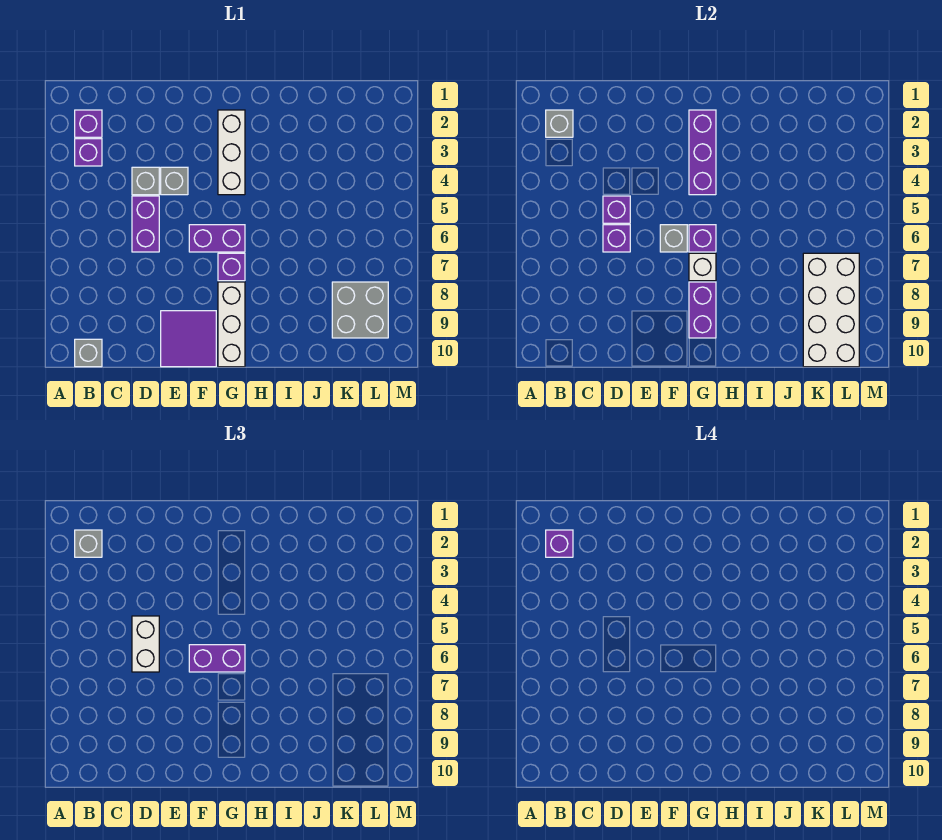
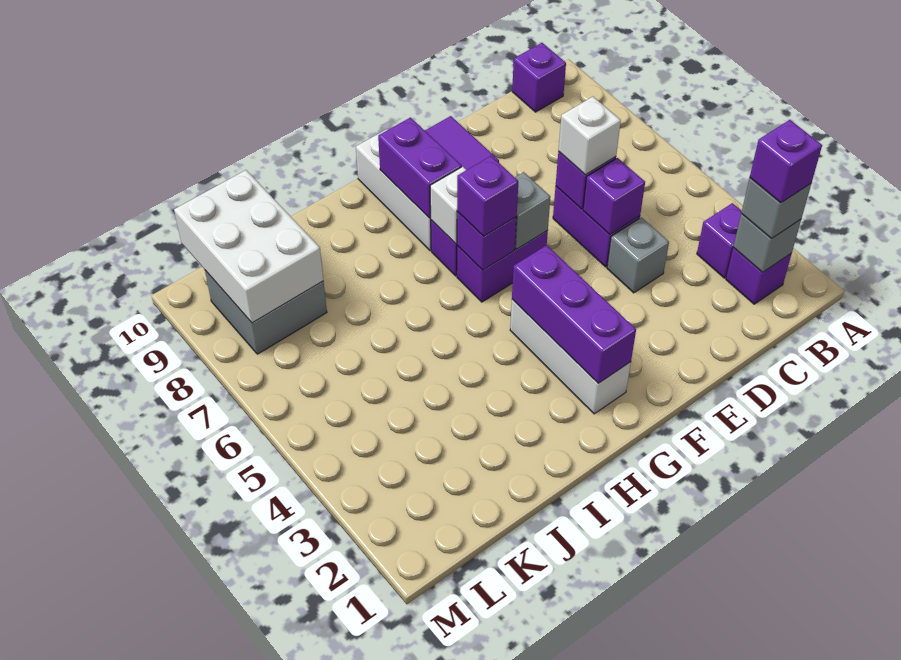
grey brick B10 level 1 -> purple brick B10 level 1
white brick D5:D6 level 3 -> white brick D6 level 3
grey brick E4 level 1 -> none
purple brick F6:G6 level 3 -> purple brick G6 level 3
white brick K7:L10 level 2 -> white brick K8:L10 level 2

